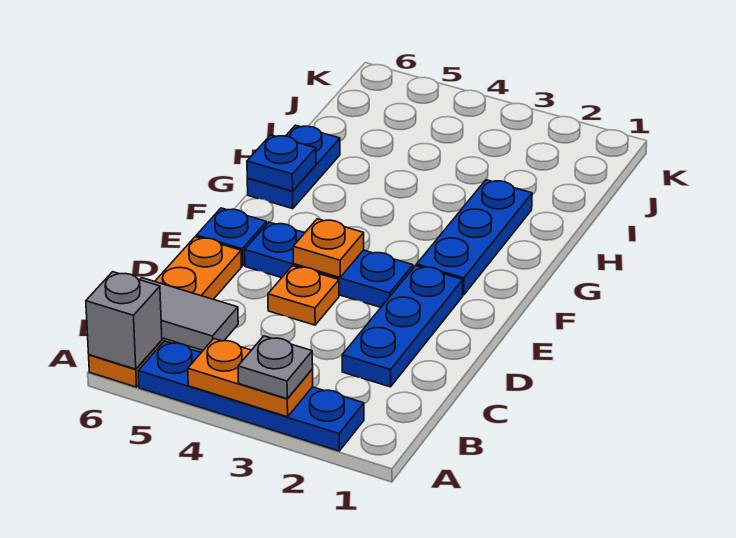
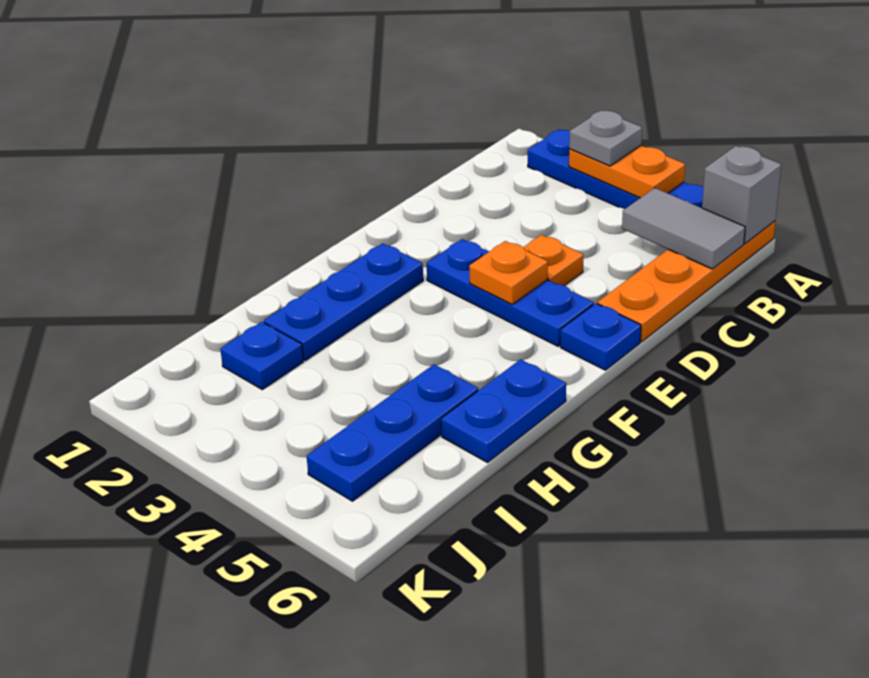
blue plate C2:E2 level 1 -> blue plate H5:J5 level 1
blue plate G6 level 2 -> blue plate I2 level 1

